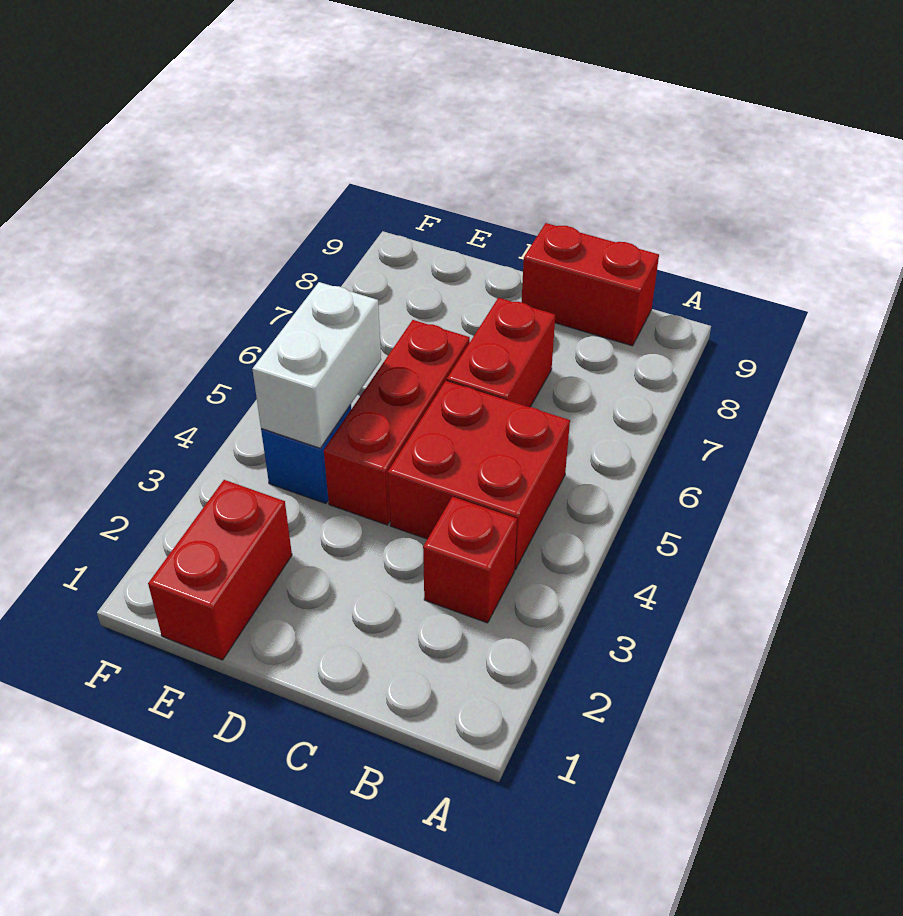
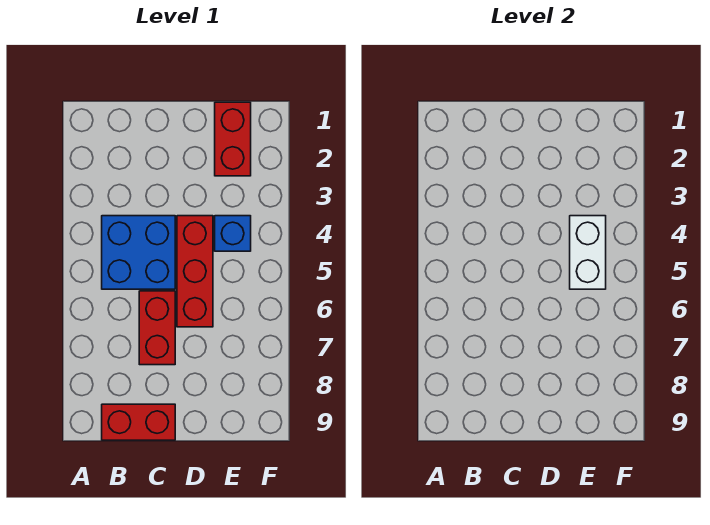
red brick B3 level 1 -> none
red brick B4:C5 level 1 -> blue brick B4:C5 level 1

